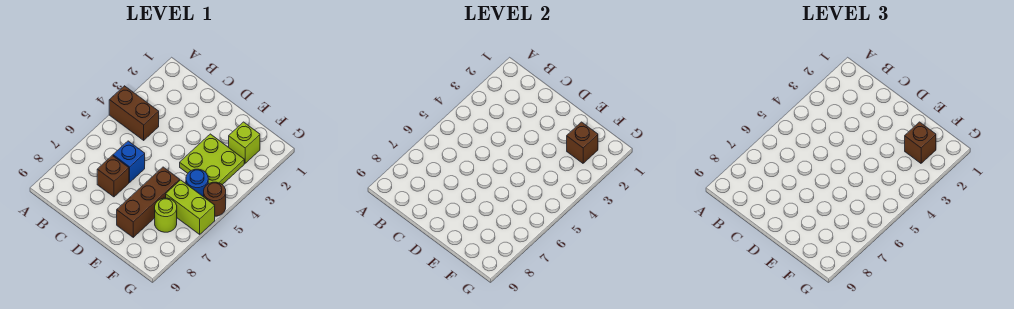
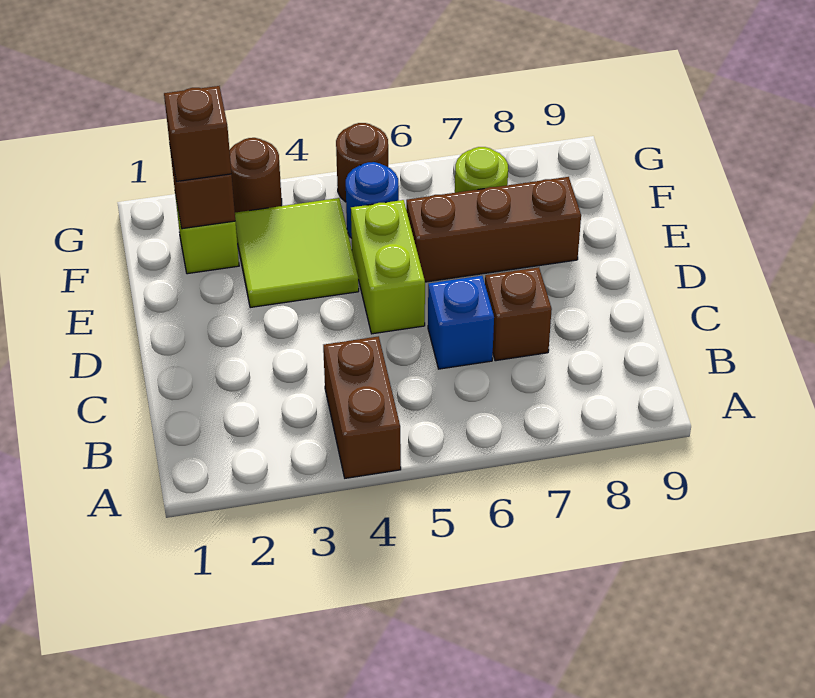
lime plate E3:F4 level 1 -> lime tile E3:F4 level 1
lime brick F6:G6 level 1 -> lime brick D5:E5 level 1
none -> brown round brick G3 level 1

